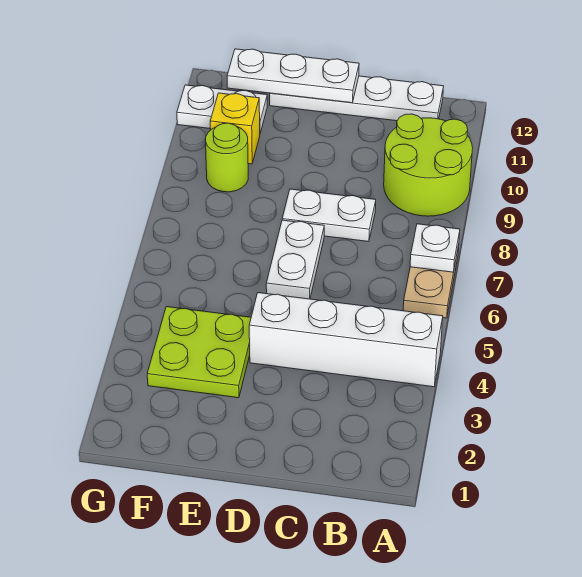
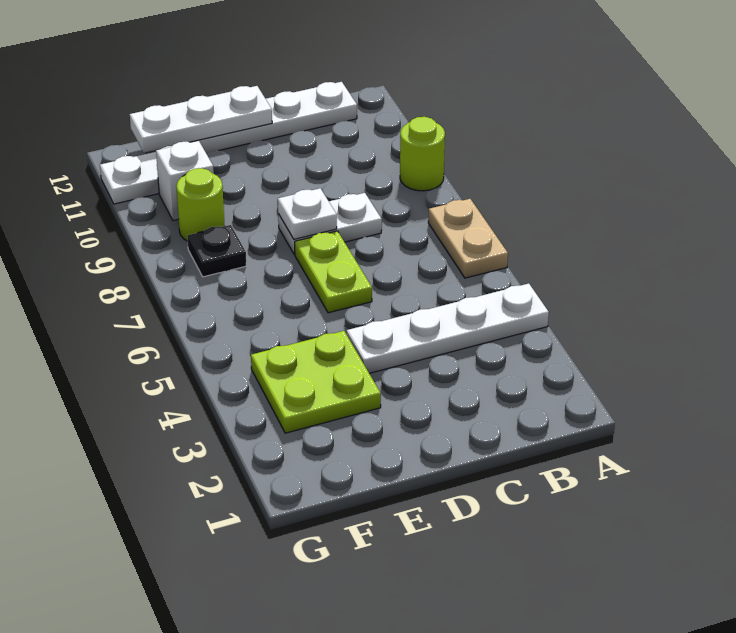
white brick A4:D4 level 1 -> white plate A4:D4 level 1
white plate A7 level 2 -> white plate D8 level 2
lime round brick A9:B10 level 1 -> lime round brick A9 level 1
white plate D6:D7 level 1 -> lime plate D6:D7 level 1
none -> black plate F8 level 1
yellow brick F10 level 1 -> white brick F10 level 1

